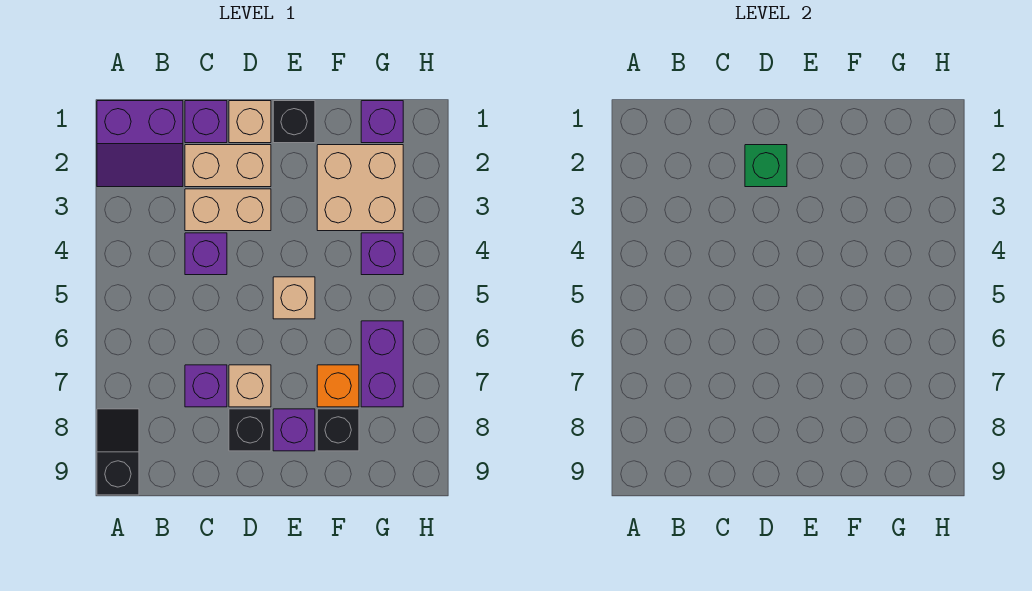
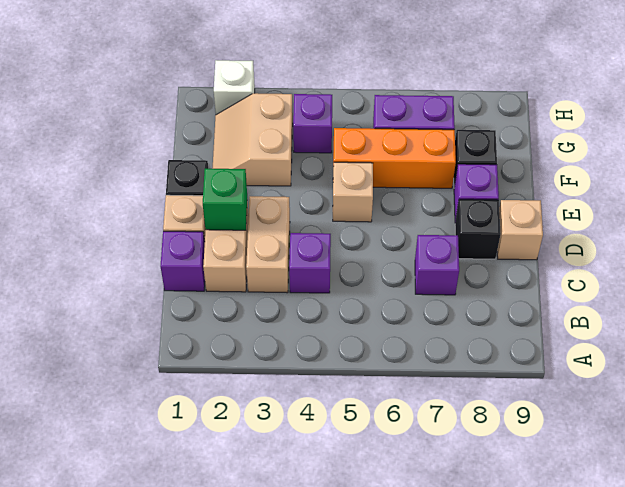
purple slope A1:B2 level 1 top 1 -> none
black slope A8:A9 level 1 top 9 -> none
tan brick D7 level 1 -> tan brick D9 level 1
tan brick F2:G3 level 1 -> tan slope F2:G3 level 1 top 3
orange brick F7 level 1 -> orange brick F5:F7 level 1
purple brick G1 level 1 -> none
none -> white brick H2 level 1

